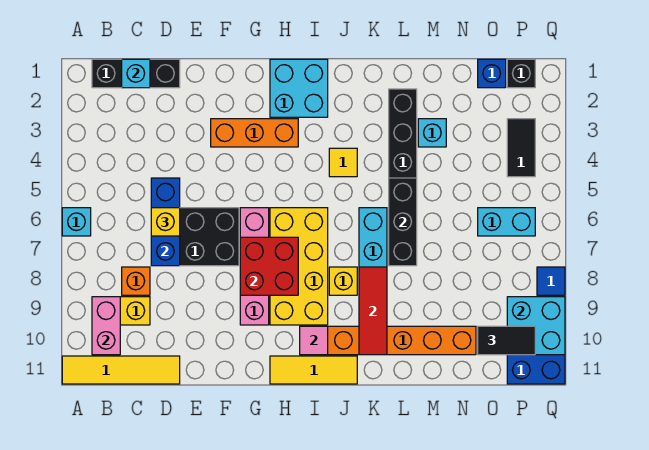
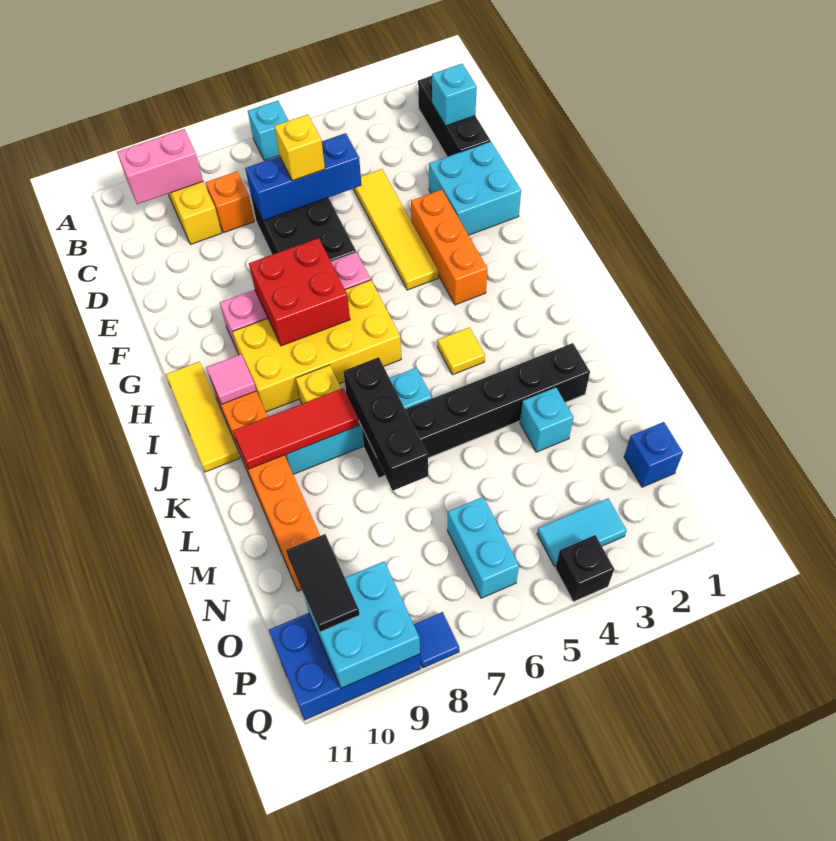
yellow tile A11:D11 level 1 -> yellow tile D4:G4 level 1
cyan brick H1:I2 level 1 -> cyan brick E1:F2 level 1
black brick L5:L7 level 2 -> black brick K7:M7 level 2
black brick P1 level 1 -> black brick Q4 level 1
black tile P3:P4 level 1 -> cyan tile P3:P4 level 1

